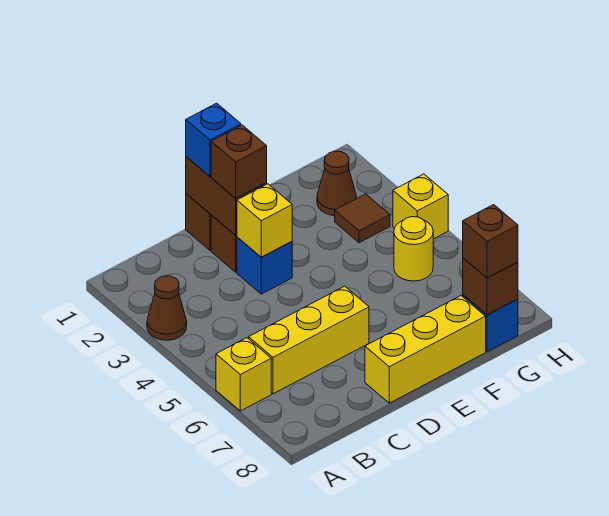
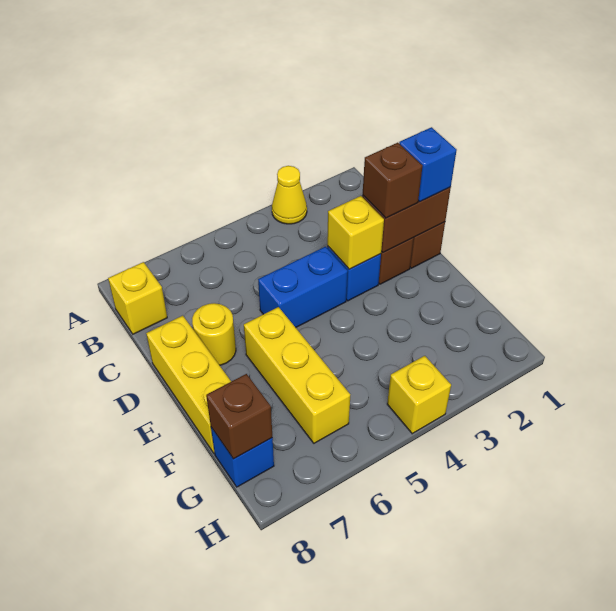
brown cone A3 level 1 -> yellow cone A3 level 1
yellow brick A6 level 1 -> yellow brick B8 level 1
yellow brick B6:D6 level 1 -> yellow brick E6:G6 level 1
none -> blue brick D4:D5 level 1
brown cone G2 level 1 -> none
brown tile G3 level 1 -> none
yellow round brick G5 level 1 -> yellow round brick D7 level 1
brown brick G8 level 3 -> none

